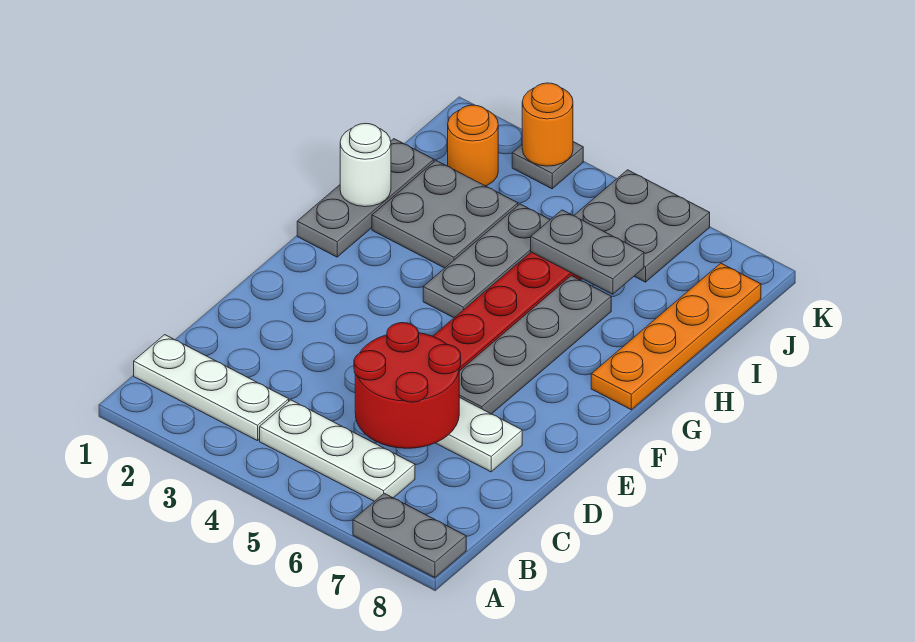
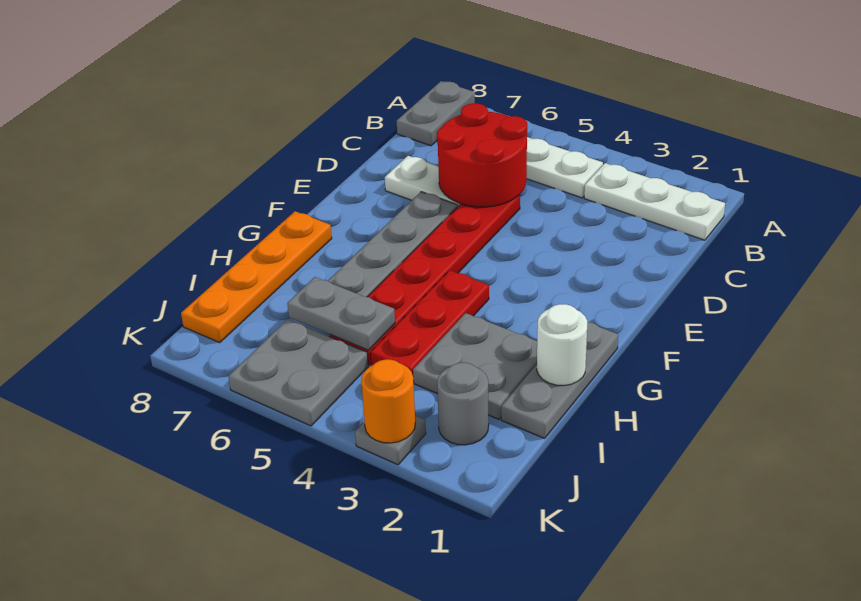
grey plate A7:A8 level 1 -> grey plate A8:B8 level 1
grey plate G4:I4 level 1 -> red plate G4:I4 level 1
orange round brick J2 level 1 -> grey round brick J2 level 1

